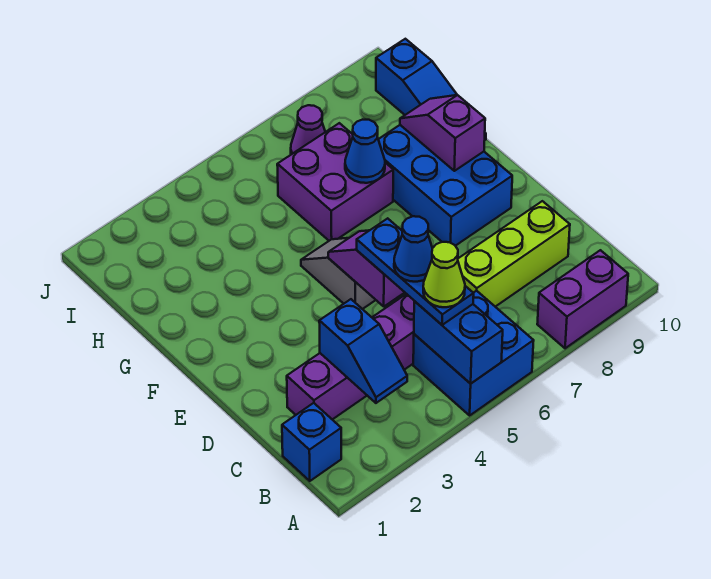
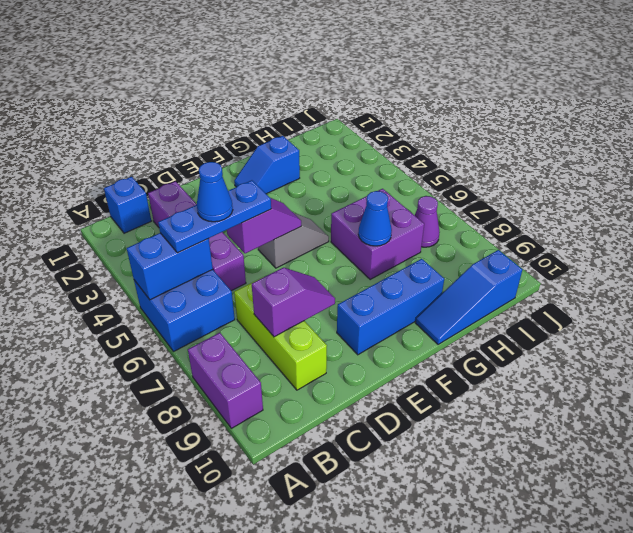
blue slope B3:C3 level 2 top C -> blue slope F2:G2 level 1 top G
lime cone B5 level 4 -> none
blue brick E8:G9 level 1 -> blue brick E9:G9 level 1
purple slope F9:G9 level 2 top F -> purple slope C8:D8 level 2 top C

